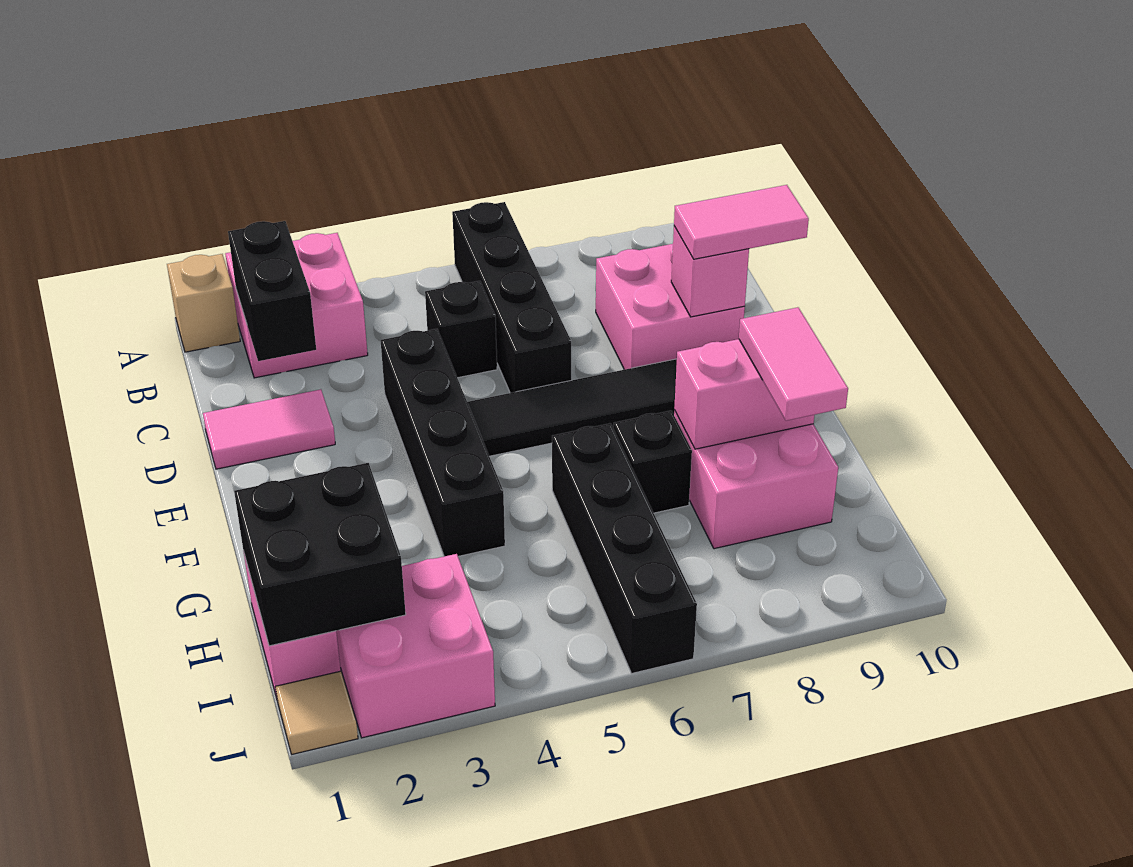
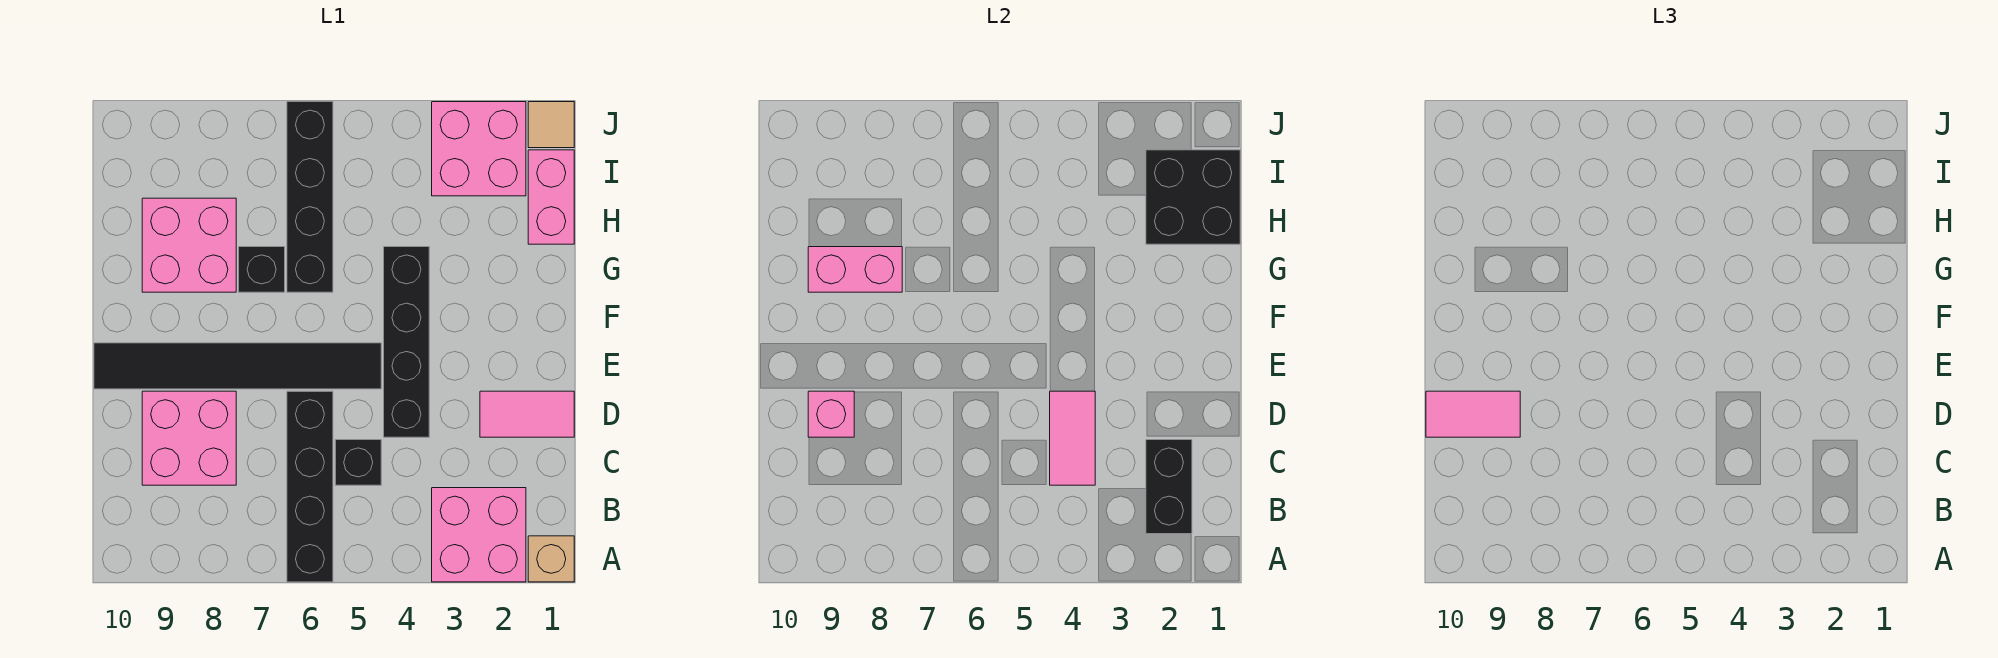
pink tile G9:H9 level 3 -> pink tile C4:D4 level 2

